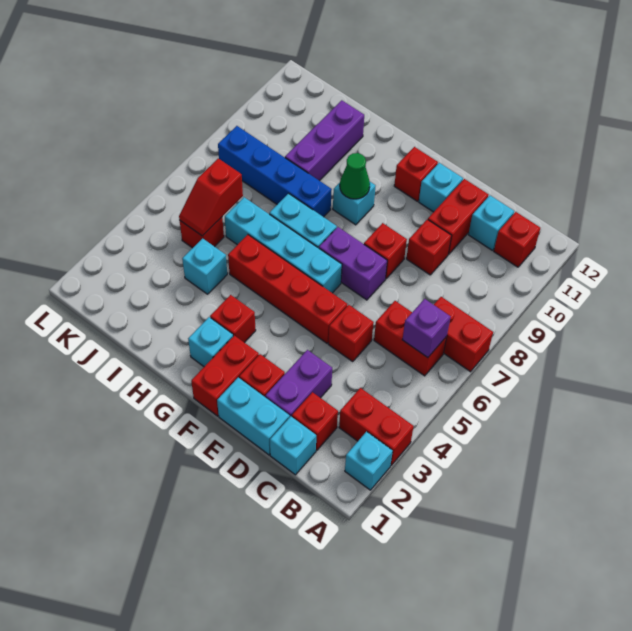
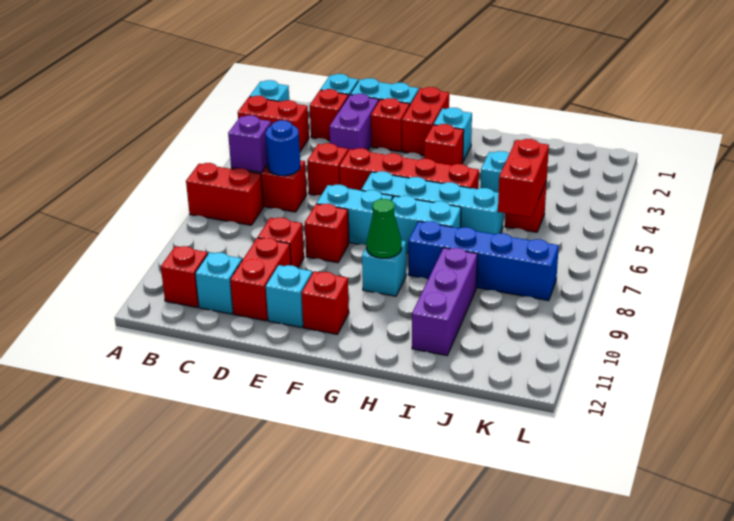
none -> blue round brick C6 level 2
purple brick E7:F7 level 1 -> cyan brick E7:F7 level 1
red slope J5:J6 level 2 top 6 -> red brick J5:J6 level 2

